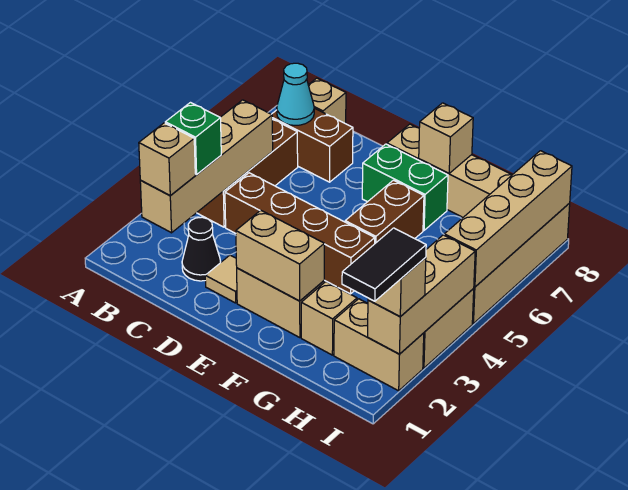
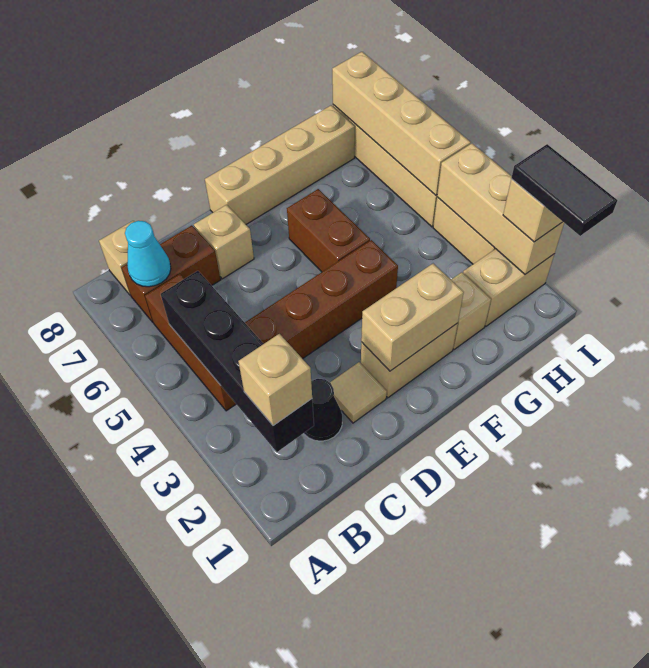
tan brick B2:B5 level 2 -> black brick B2:B5 level 2
green brick B3 level 3 -> none
green brick E7:F7 level 1 -> none
tan brick F8 level 2 -> tan brick D7 level 1

